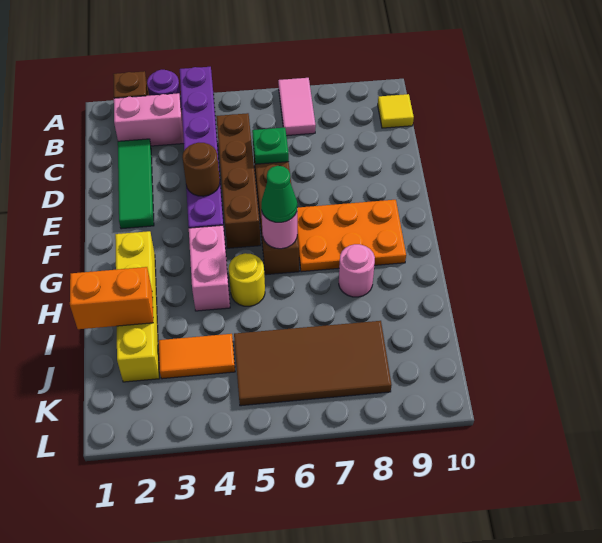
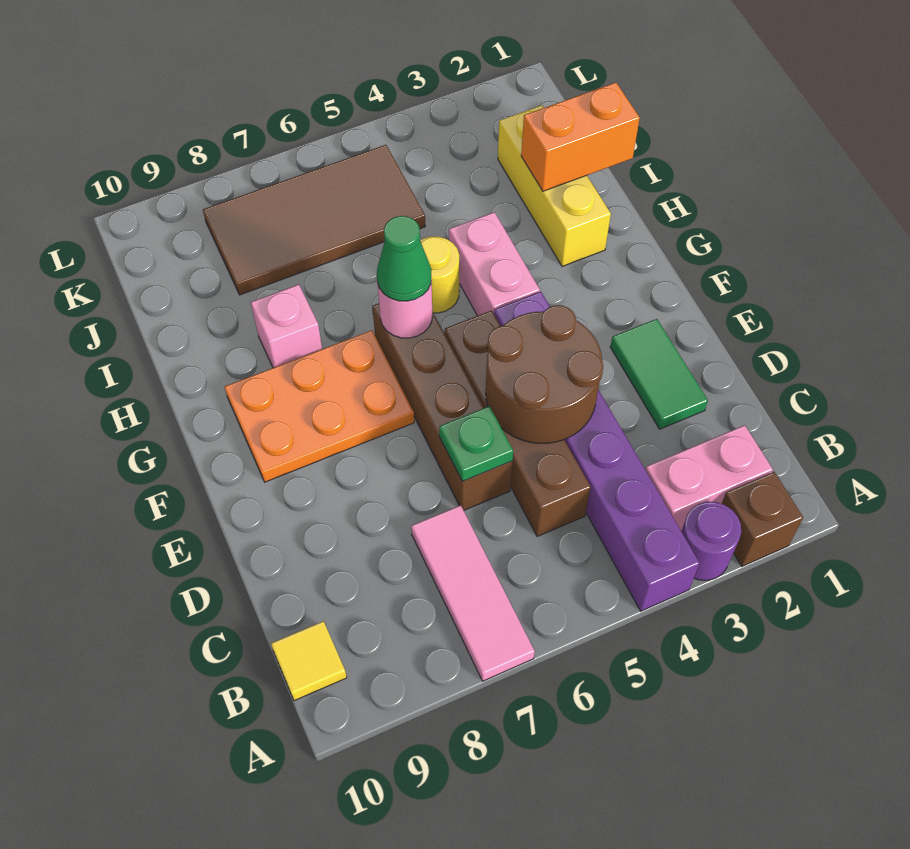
pink tile A7:B7 level 1 -> pink tile A7:C7 level 1
green tile C2:E2 level 1 -> green tile D2:E2 level 1
brown round brick E4 level 2 -> brown round brick D4:E5 level 2
yellow brick G2:J2 level 1 -> yellow brick H2:J2 level 1
pink round brick H8 level 1 -> pink brick H8 level 1
orange tile J3:J4 level 1 -> none

